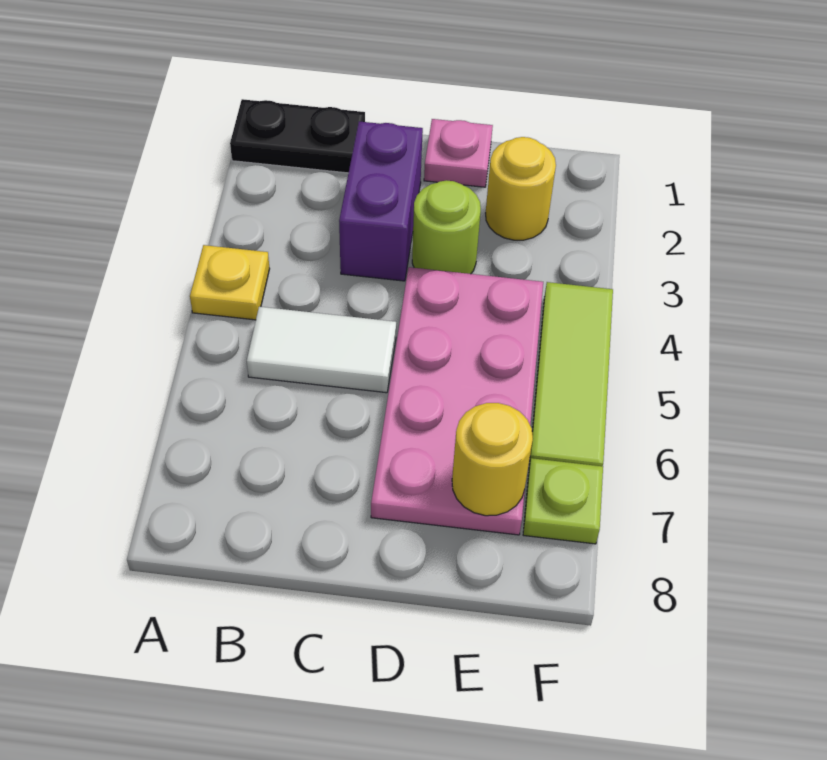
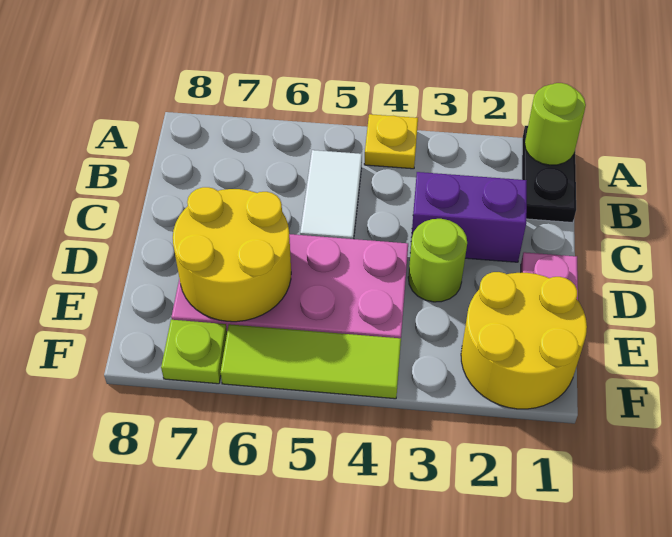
none -> lime round brick A1 level 2
yellow round brick E2 level 1 -> yellow round brick E1:F2 level 1
yellow round brick E7 level 2 -> yellow round brick D6:E7 level 2

